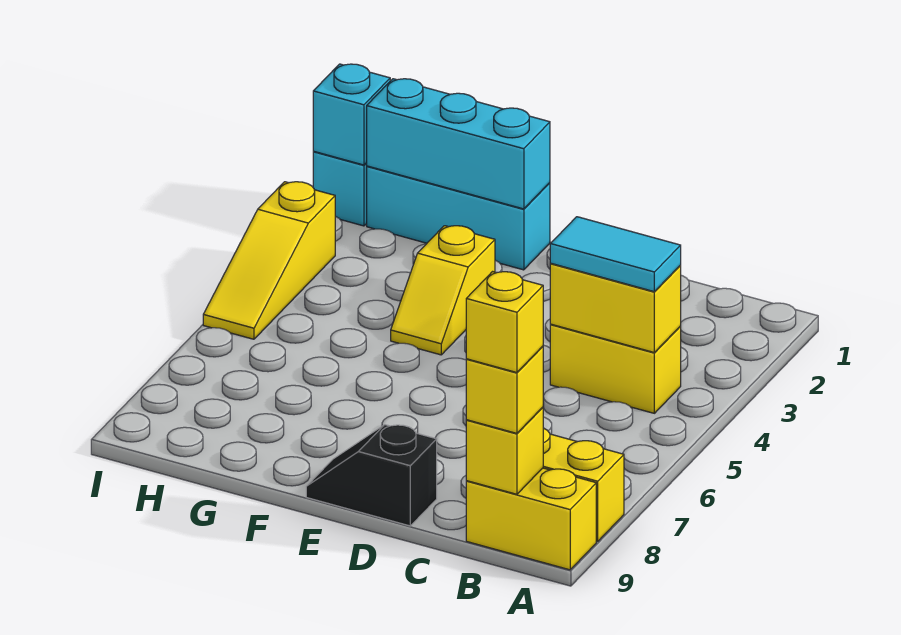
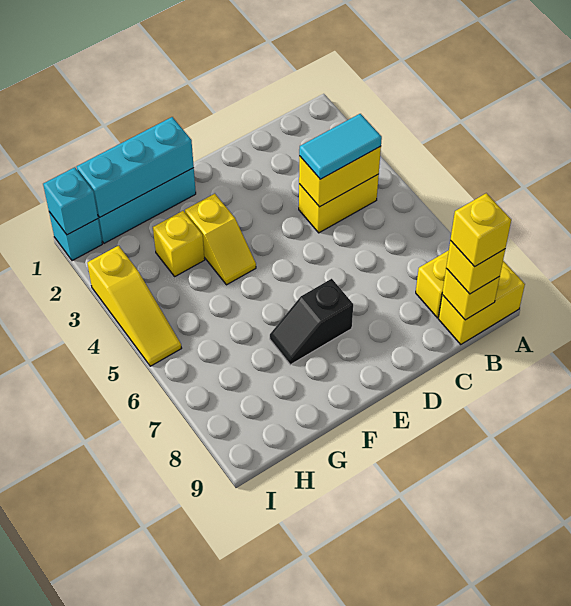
black slope D9:E9 level 1 top D -> black slope E7:F7 level 1 top E
none -> yellow brick G3 level 1

